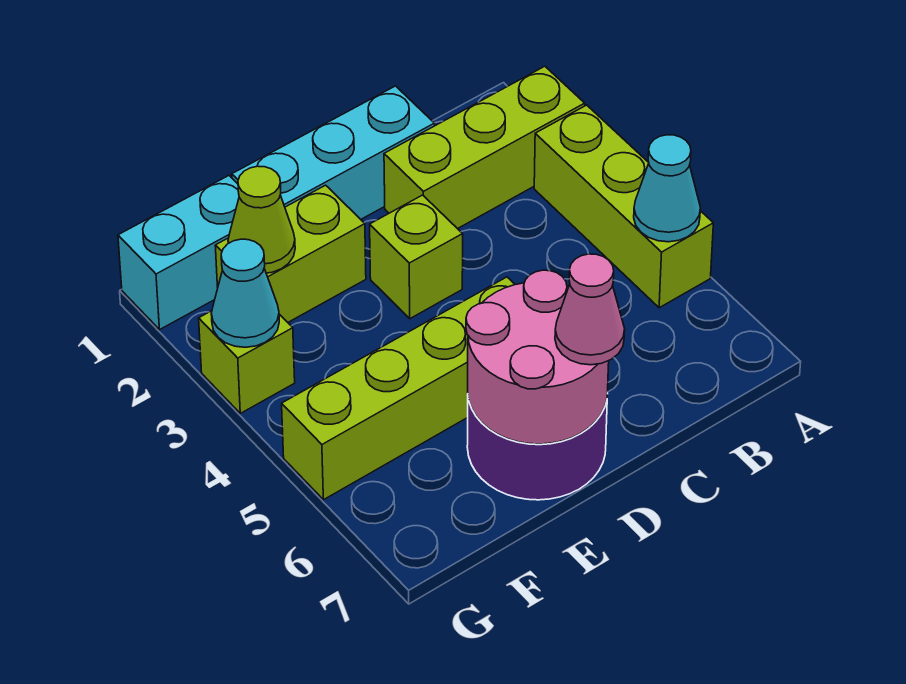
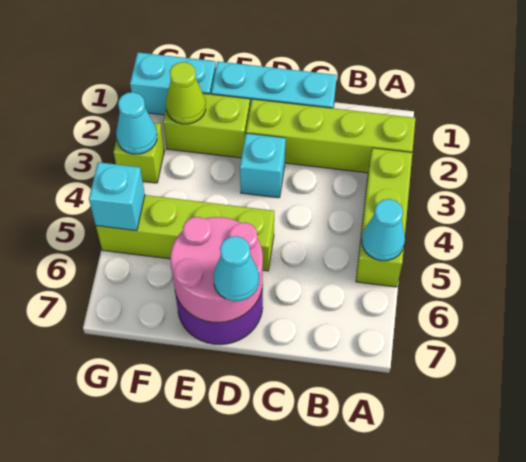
lime brick A2:C2 level 1 -> lime brick A2:D2 level 1
lime brick D3 level 1 -> cyan brick D3 level 1
pink cone D7 level 3 -> cyan cone D7 level 3
none -> cyan brick G5 level 2

